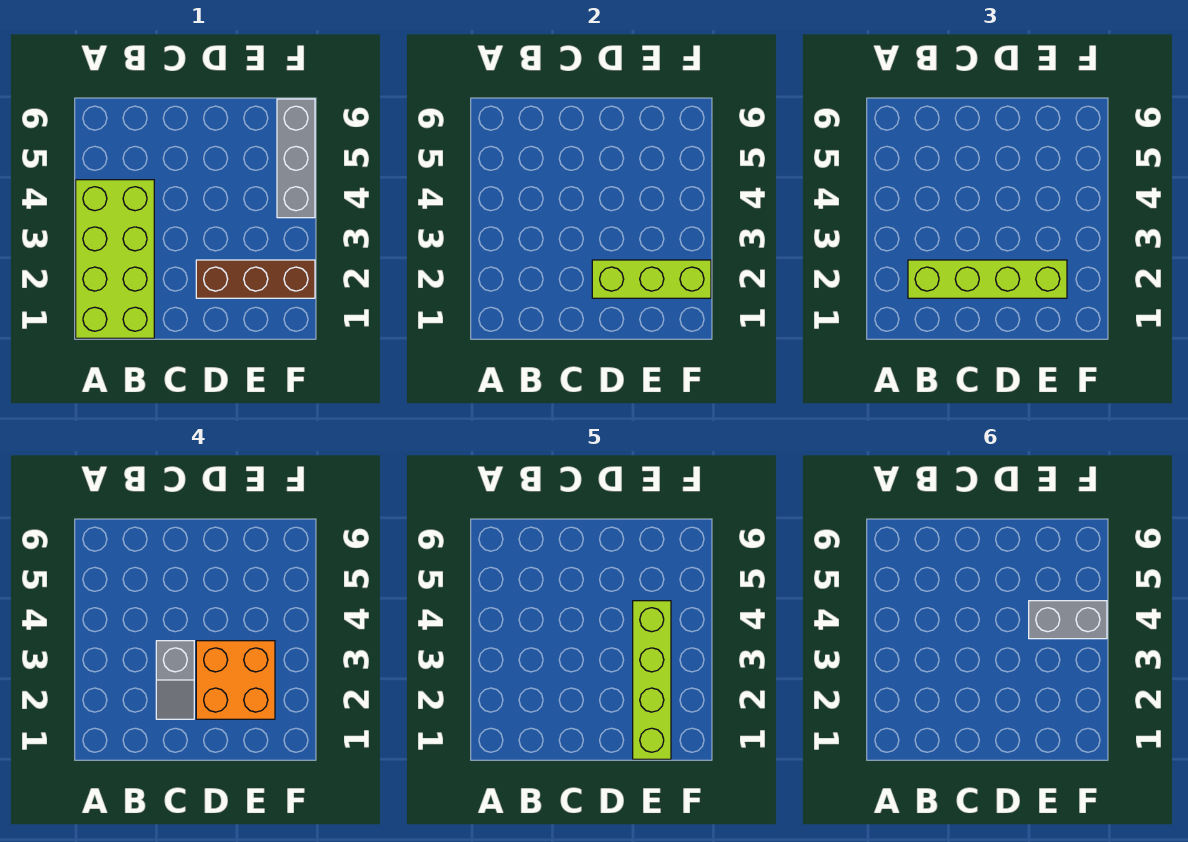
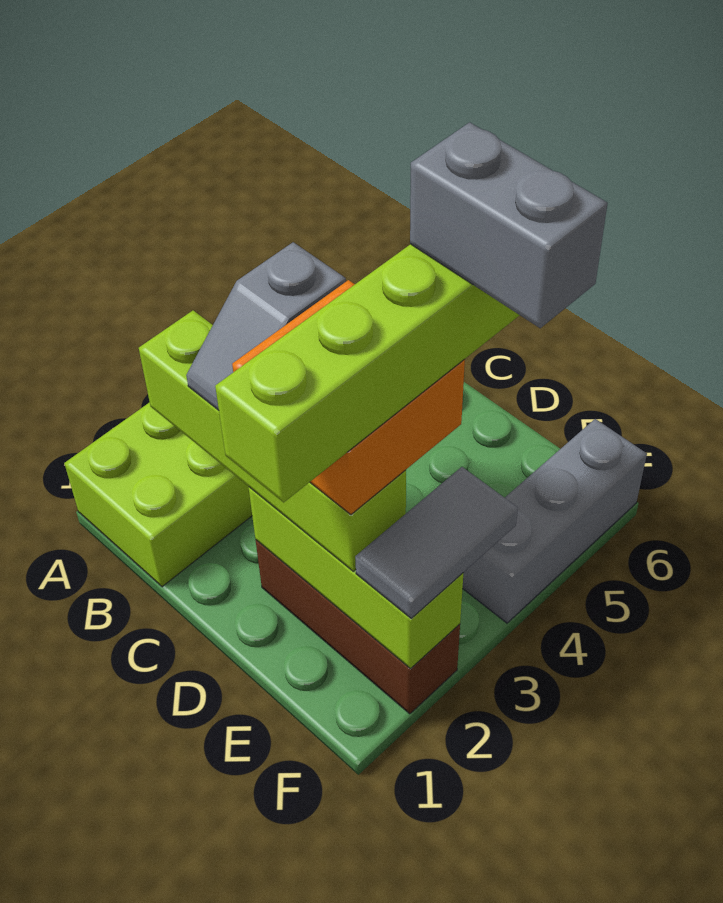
none -> grey tile F2:F3 level 3

